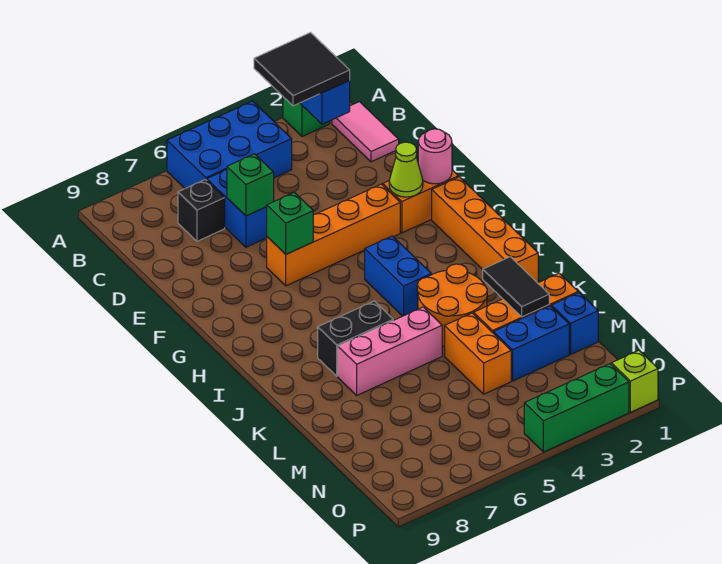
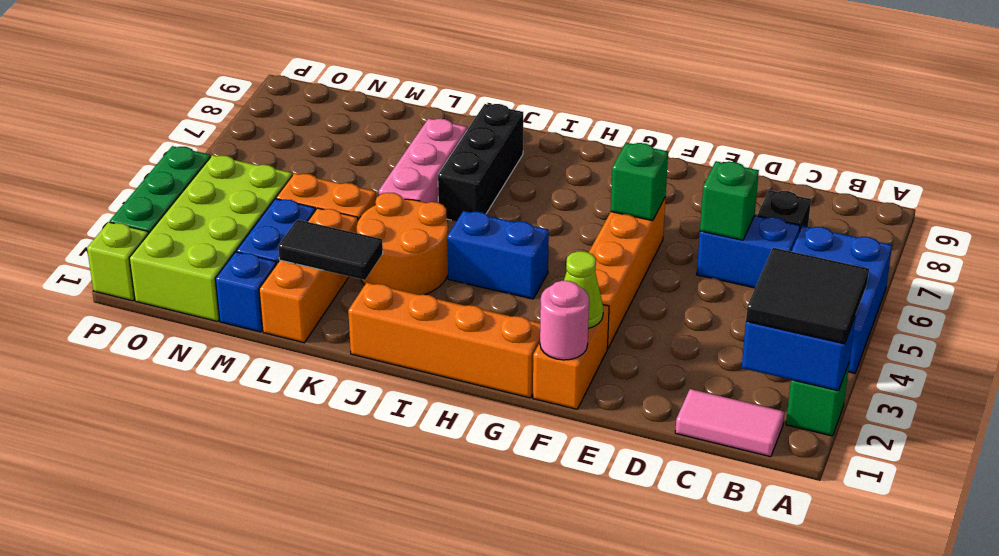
black brick J6:J7 level 1 -> black brick J6:J8 level 1
none -> lime brick N1:O4 level 1

